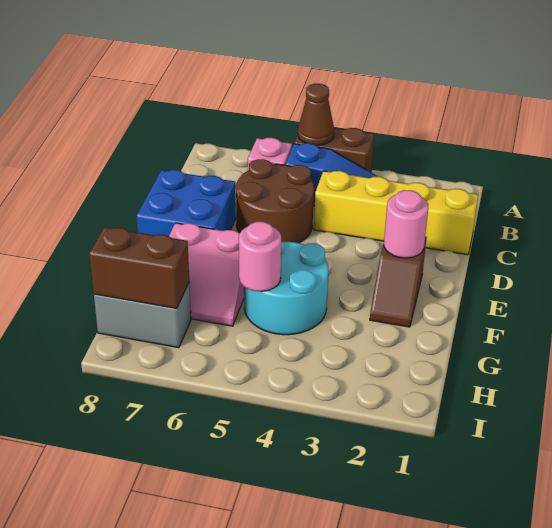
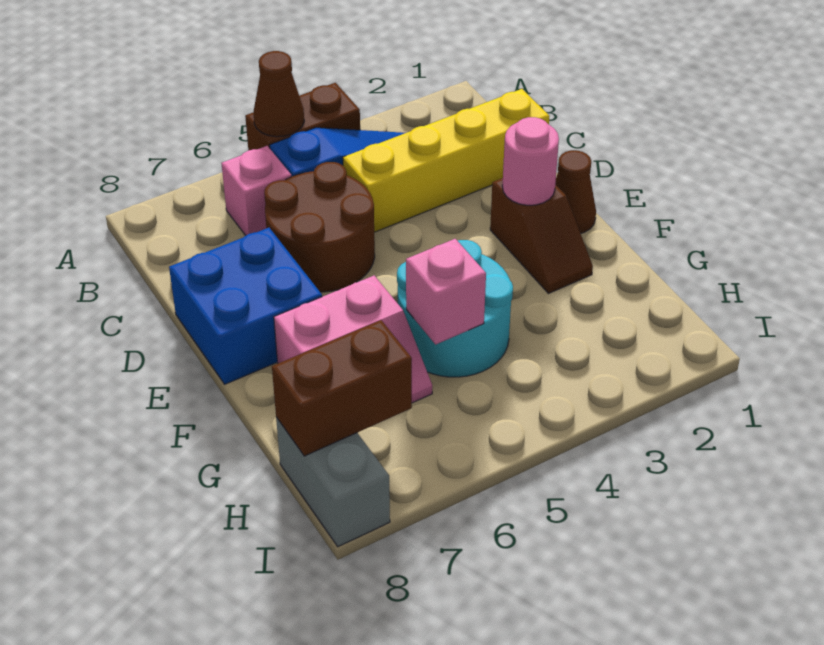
none -> brown cone E1 level 1
pink round brick G5 level 2 -> pink brick G5 level 2
grey brick H7:H8 level 1 -> grey brick H8:I8 level 1

